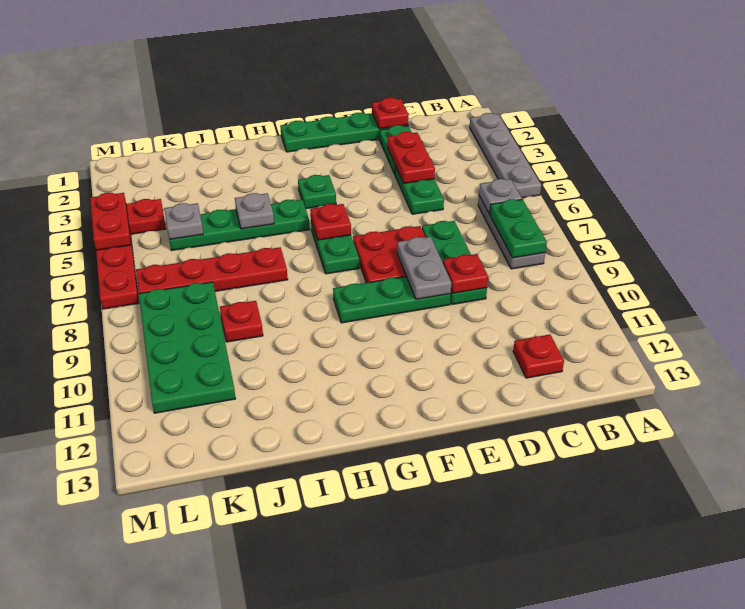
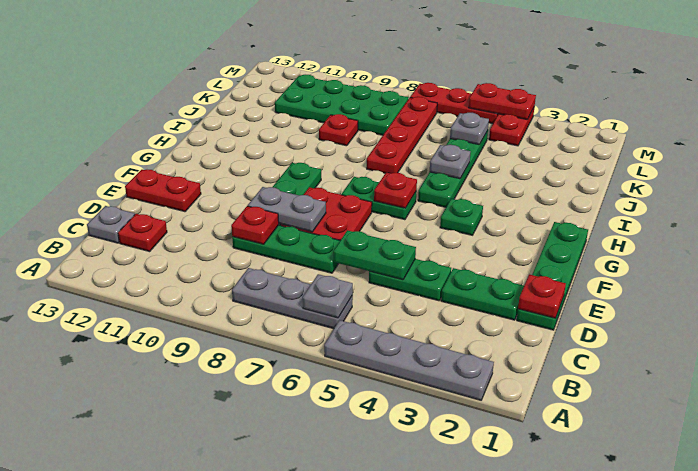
green plate B7:B8 level 2 -> green plate D5:D6 level 2
none -> grey plate C13 level 1
red plate D3:D4 level 2 -> red plate E12:E13 level 1

